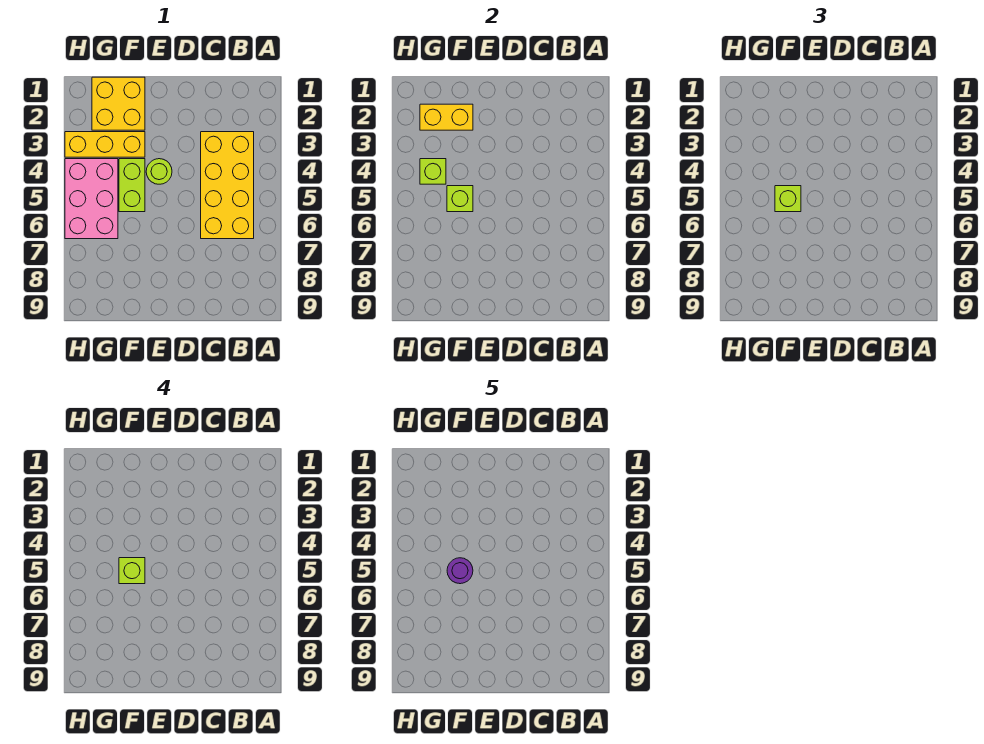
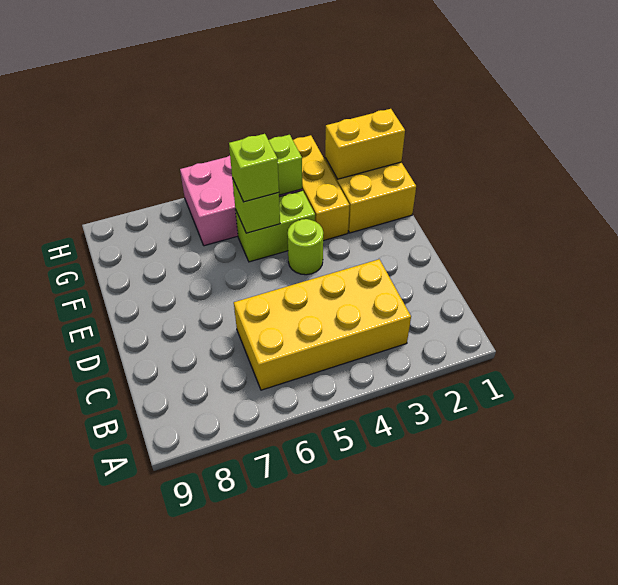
yellow brick F2:G2 level 2 -> yellow brick G1:G2 level 2
lime brick F5 level 4 -> none
purple round brick F5 level 5 -> none

